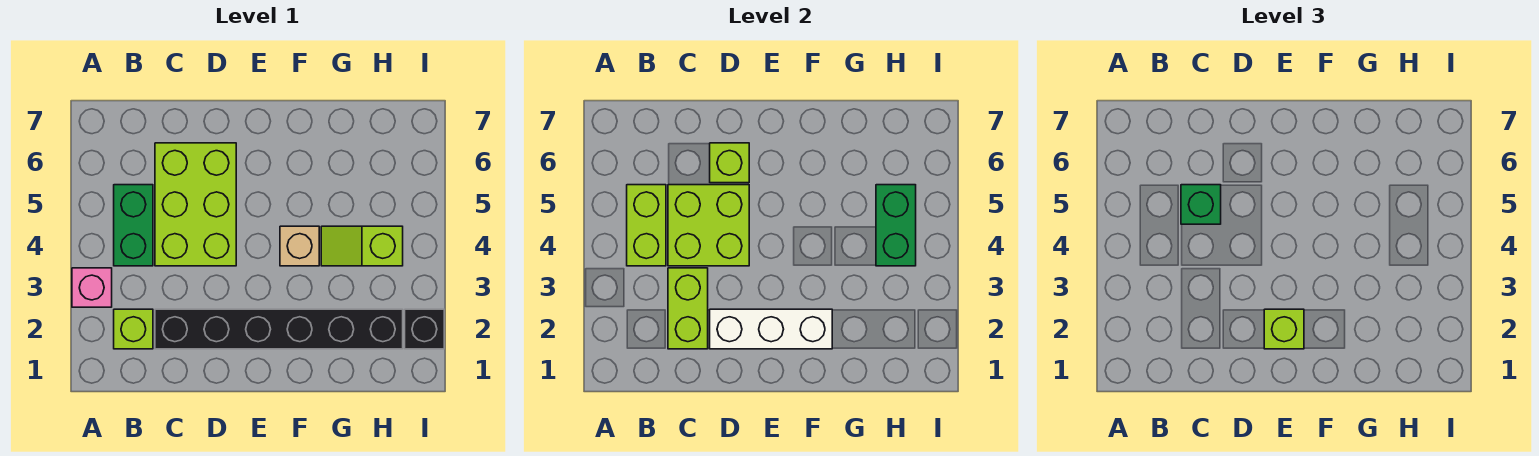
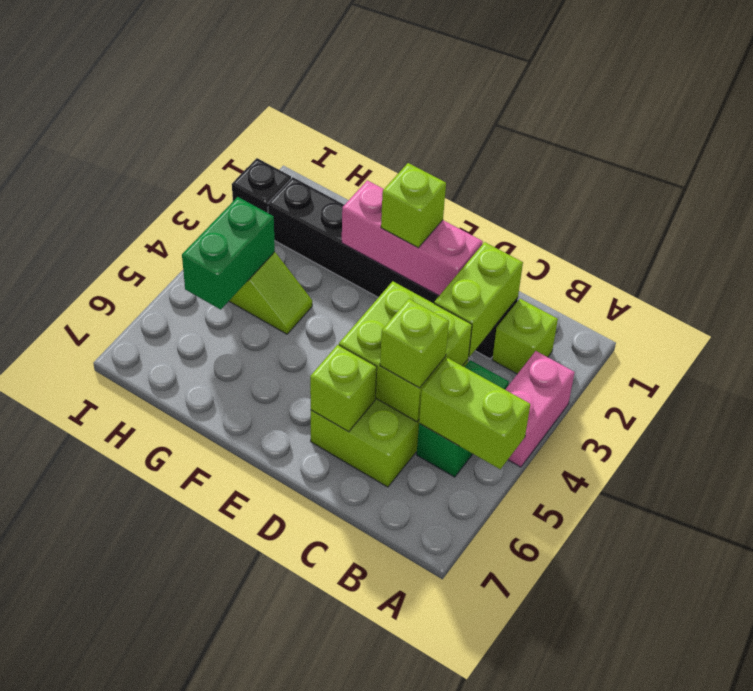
pink brick A3 level 1 -> pink brick A3:A4 level 1
lime brick B4:B5 level 2 -> lime brick A5:B5 level 2
green brick C5 level 3 -> lime brick C5 level 3
white brick D2:F2 level 2 -> pink brick D2:F2 level 2
tan brick F4 level 1 -> none

